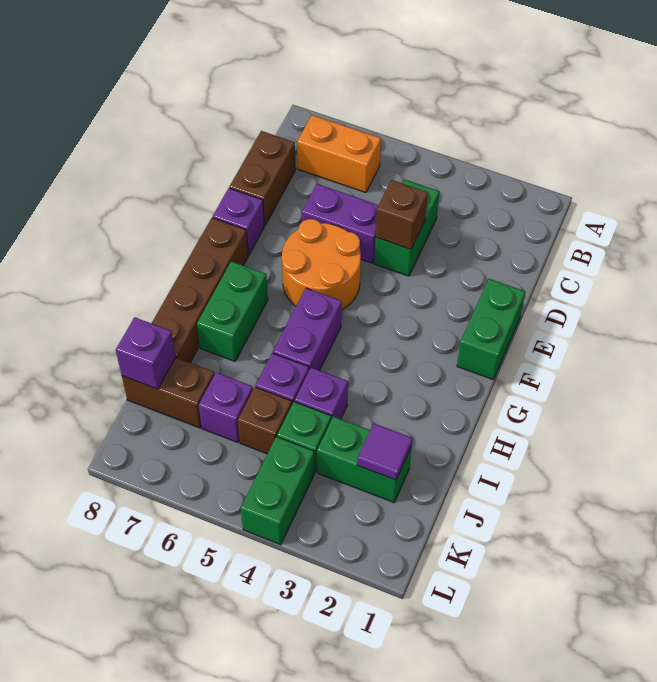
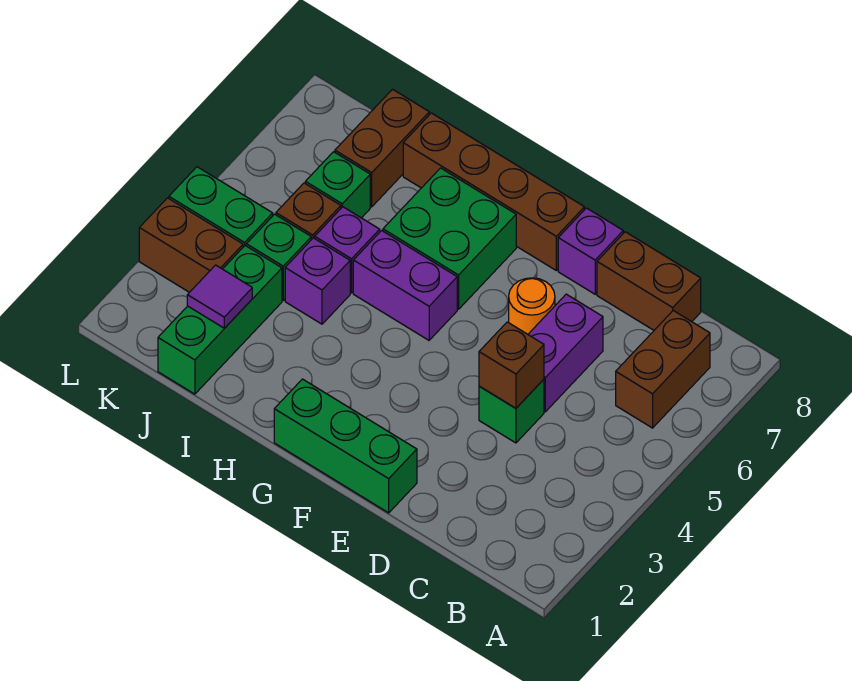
orange brick B6:B7 level 1 -> brown brick B6:B7 level 1
green brick C4:D4 level 1 -> green brick D4 level 1
green brick E1:F1 level 1 -> green brick E1:G1 level 1
orange round brick E5:F6 level 1 -> orange round brick E6 level 1
green brick G7:H7 level 1 -> green brick G6:H7 level 1
green brick J2:J3 level 1 -> green brick J1:J3 level 1
purple brick J6 level 1 -> green brick J6 level 1
purple brick J8 level 2 -> none
none -> brown brick K3:L3 level 1

